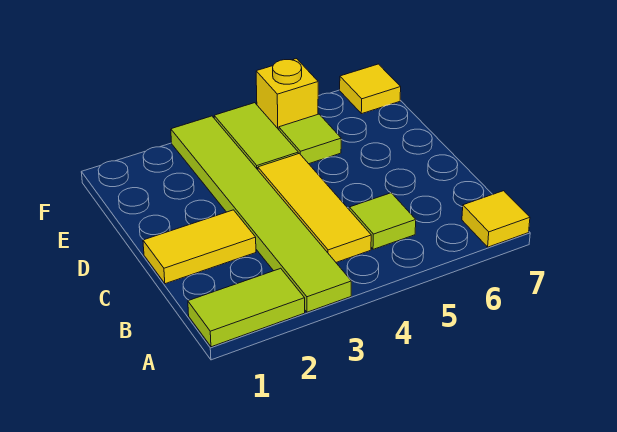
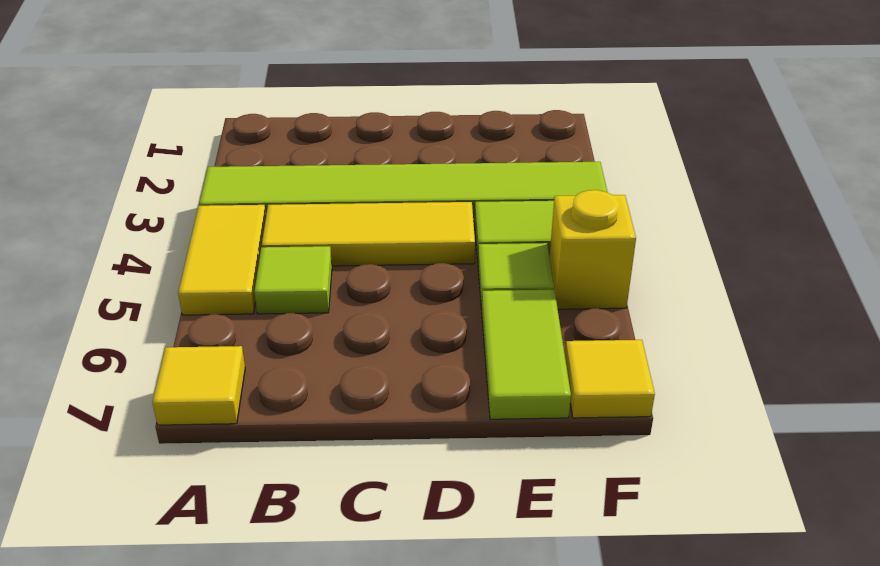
lime tile A1:A2 level 1 -> lime tile E6:E7 level 1
yellow tile C1:C2 level 1 -> yellow tile A4:A5 level 1

